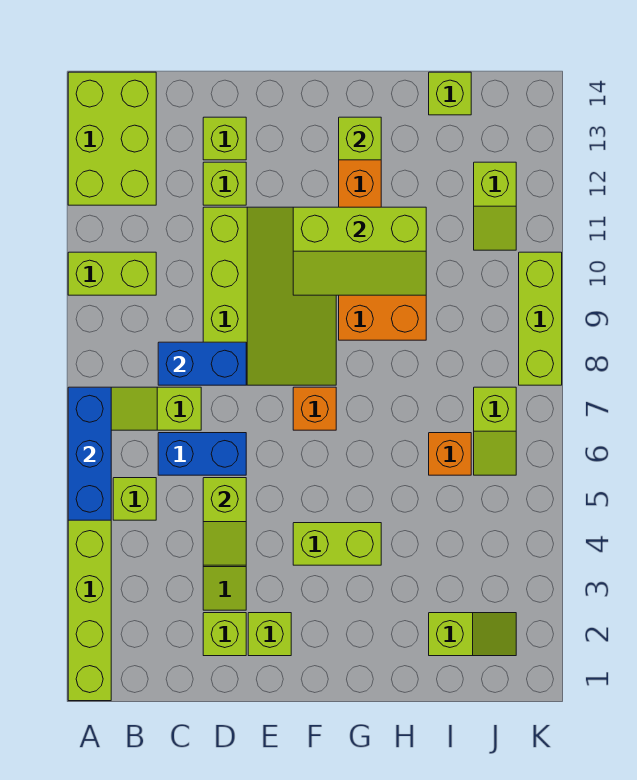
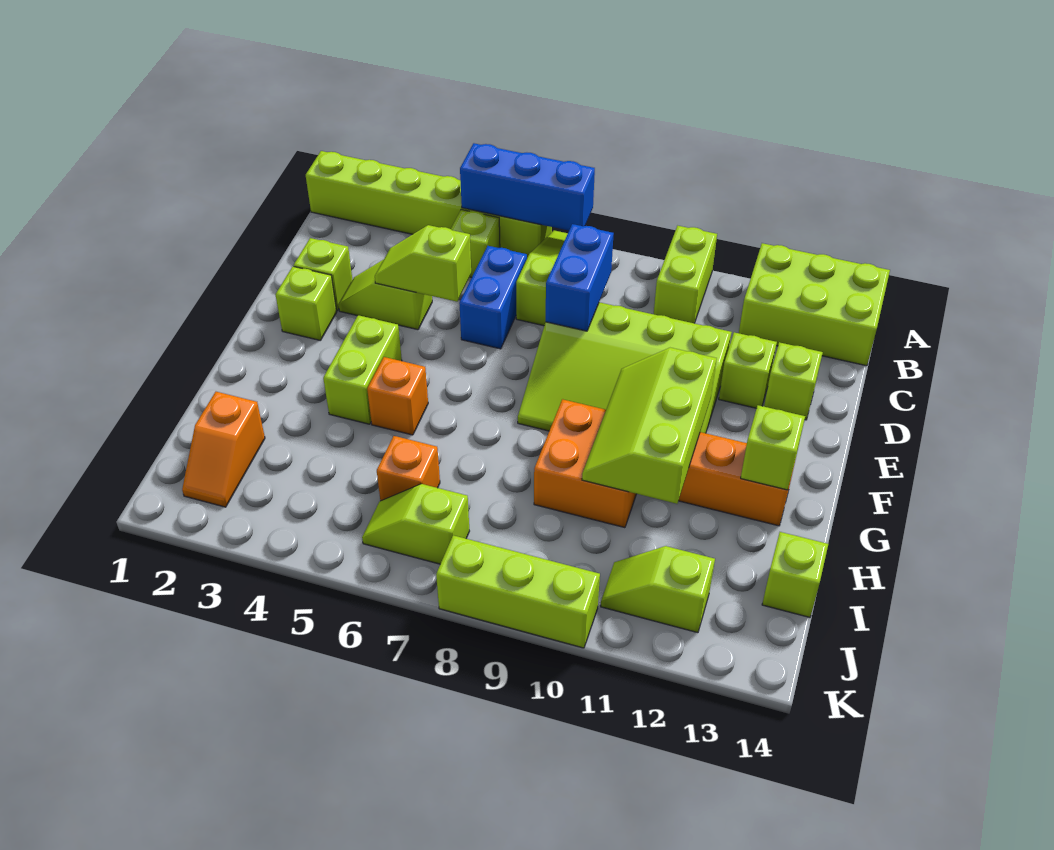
orange brick F7 level 1 -> orange brick G5 level 1
lime slope I2:J2 level 1 top I -> orange slope I2:J2 level 1 top I

